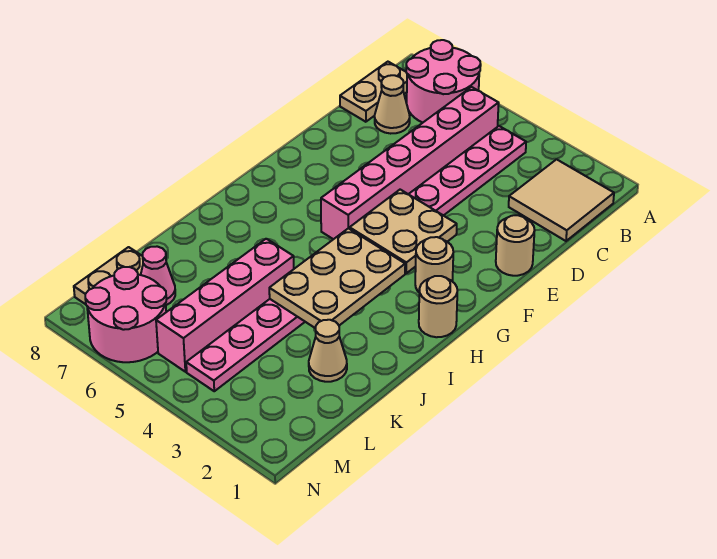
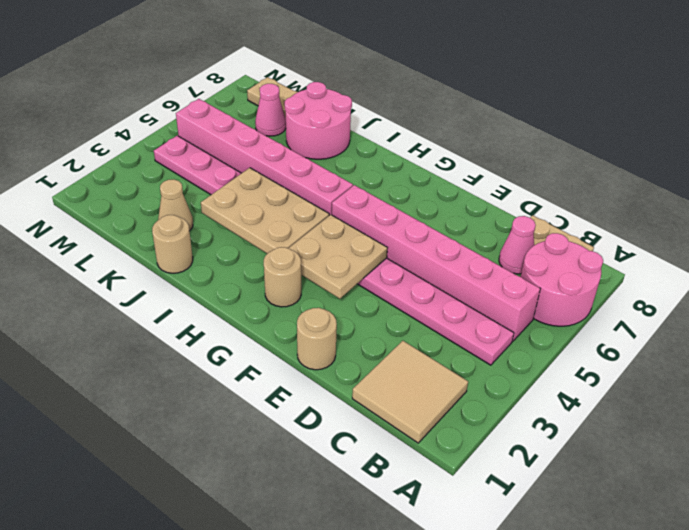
tan cone C7 level 1 -> pink cone C7 level 1
tan round brick H1 level 1 -> tan round brick J1 level 1
pink brick J5:M5 level 1 -> pink brick H5:M5 level 1
pink round brick M6:N7 level 1 -> pink round brick J7:K8 level 1

